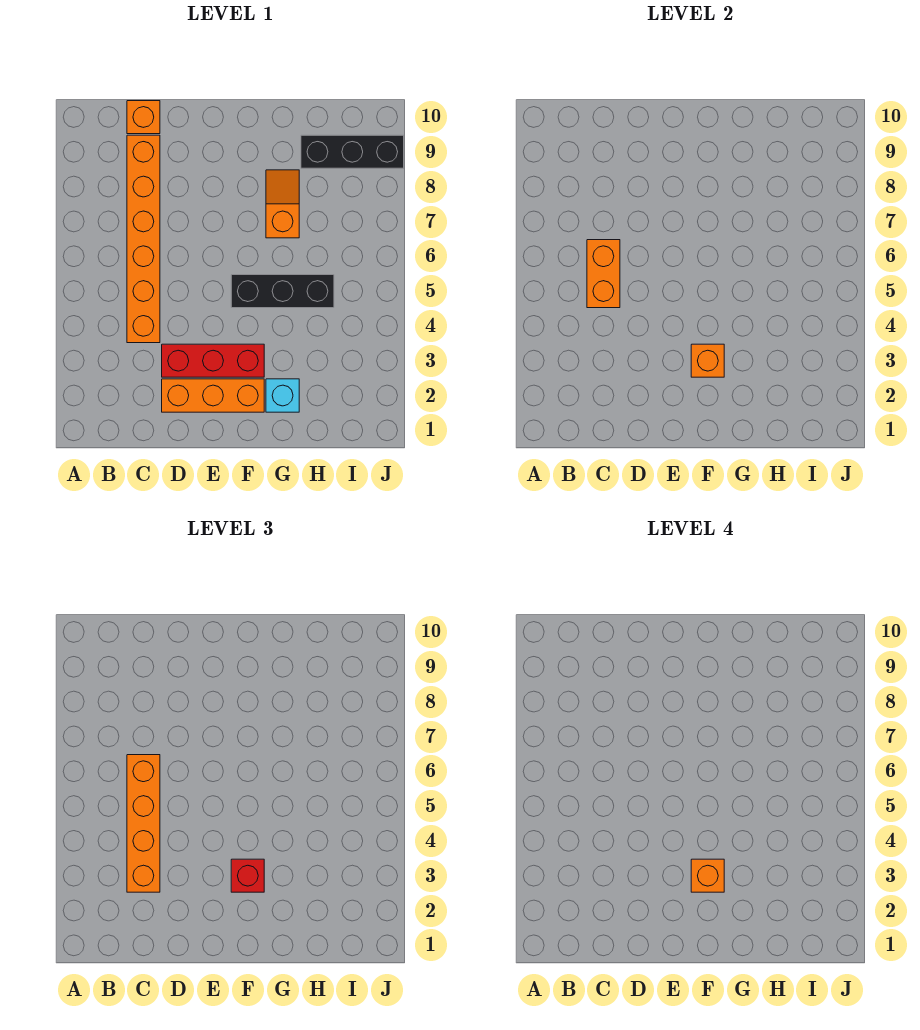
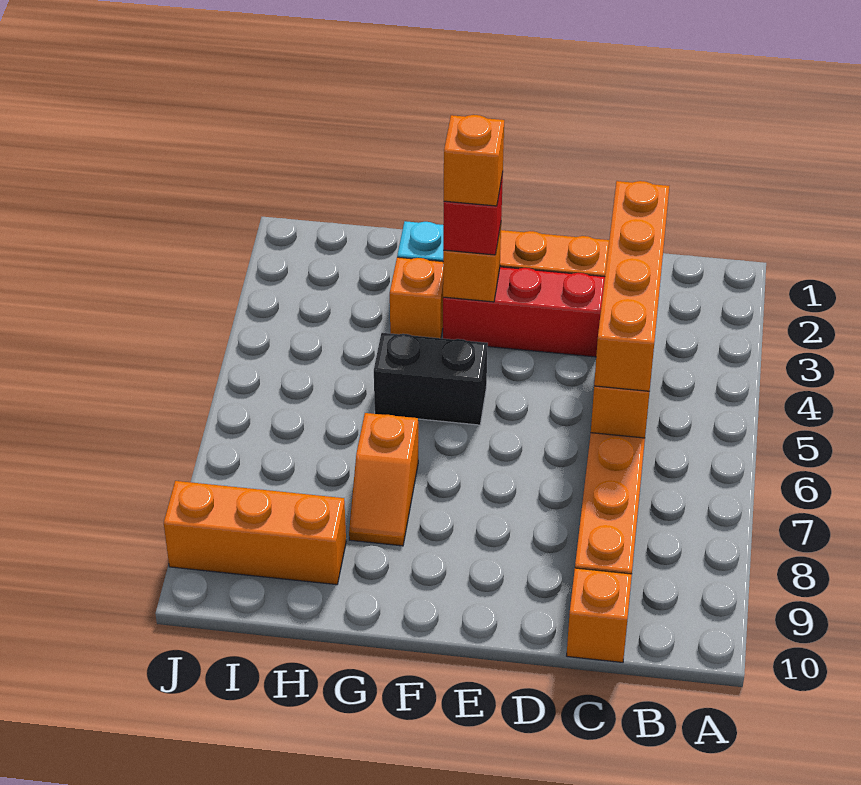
black brick F5:H5 level 1 -> black brick F5:G5 level 1
none -> orange brick G3 level 1
black brick H9:J9 level 1 -> orange brick H9:J9 level 1

